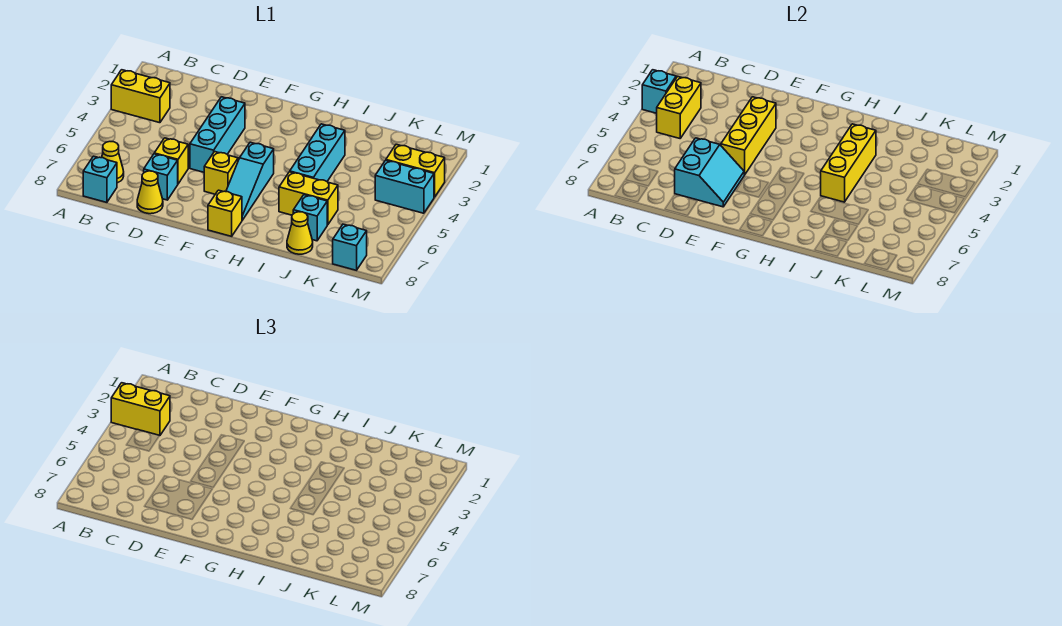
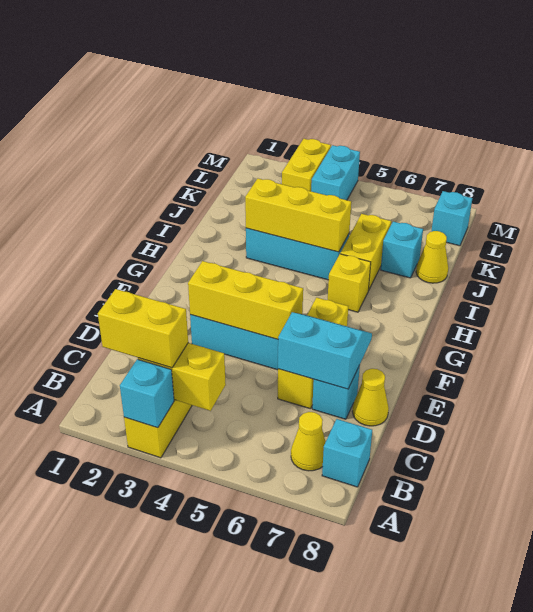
yellow brick A3:B3 level 3 -> yellow brick B2:B3 level 3
cyan slope G5:G7 level 1 top 5 -> none
yellow brick G8 level 1 -> yellow brick H6 level 1

